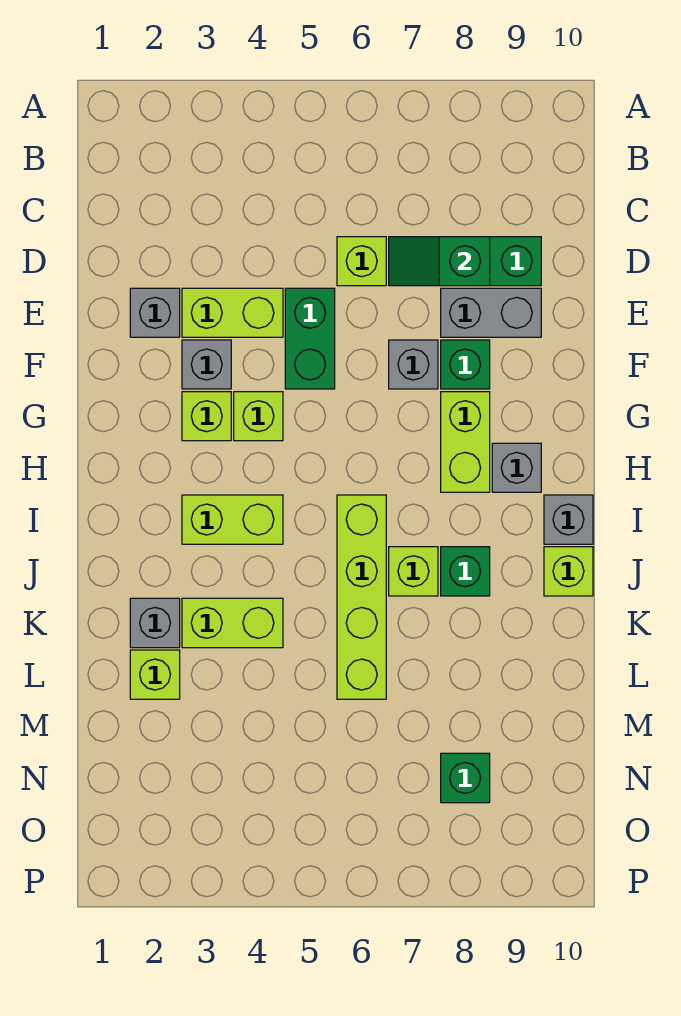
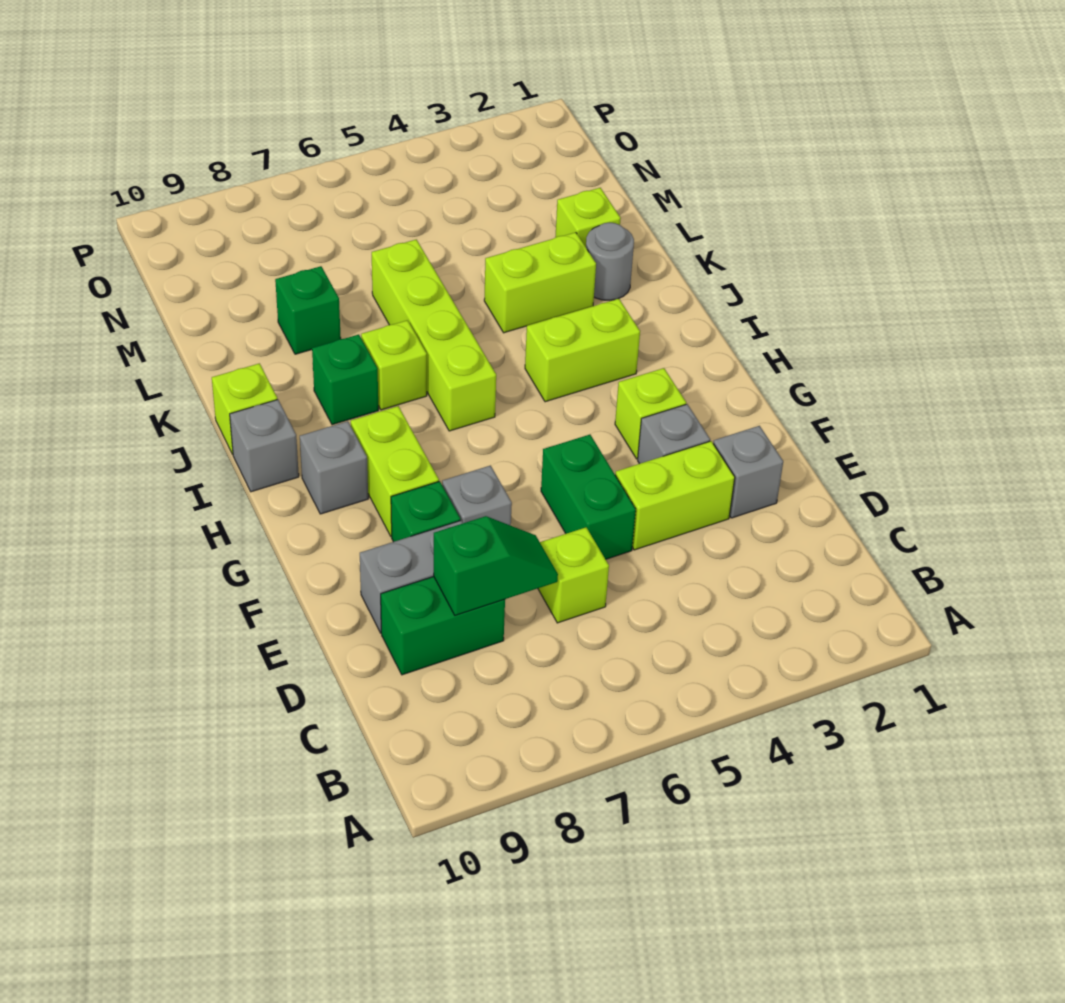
lime brick G4 level 1 -> none
grey brick K2 level 1 -> grey round brick K2 level 1
green brick N8 level 1 -> green brick L8 level 1

